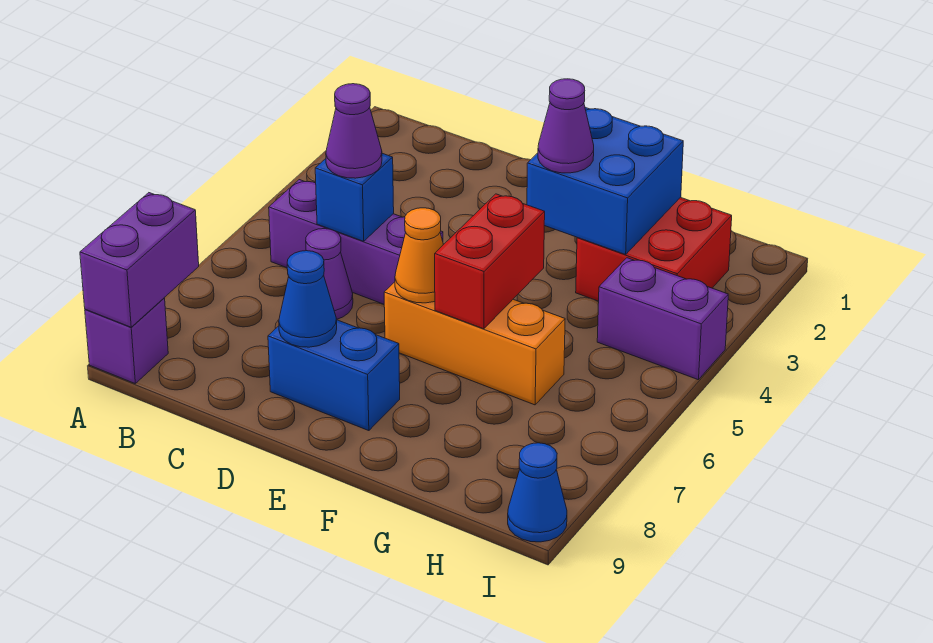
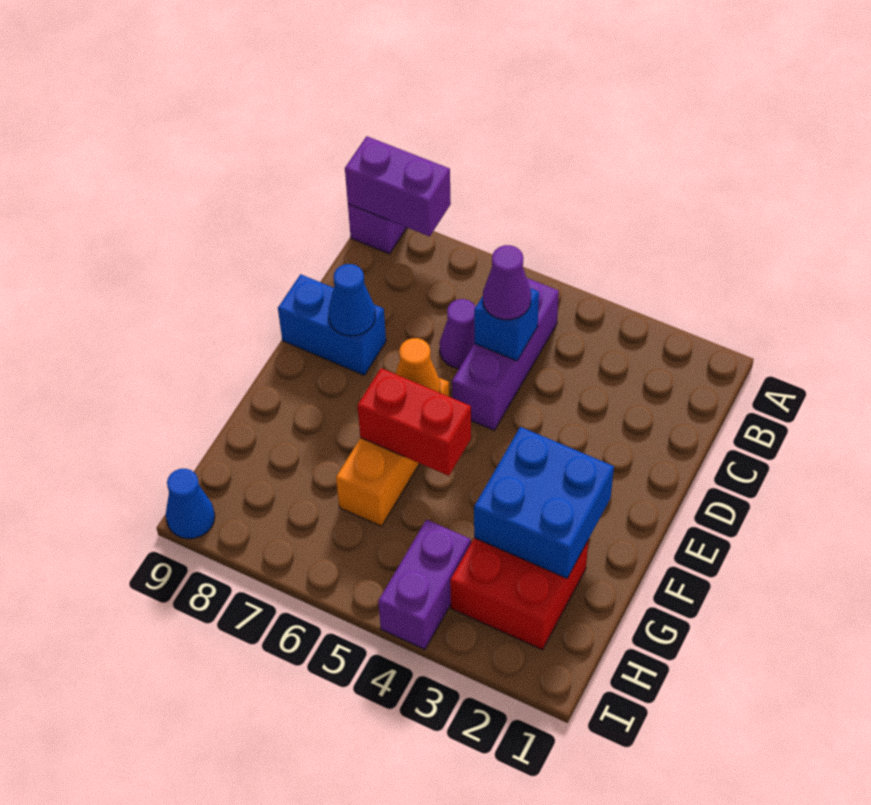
blue brick D8:E8 level 1 -> blue brick D8:D9 level 1
purple cone F3 level 3 -> none

